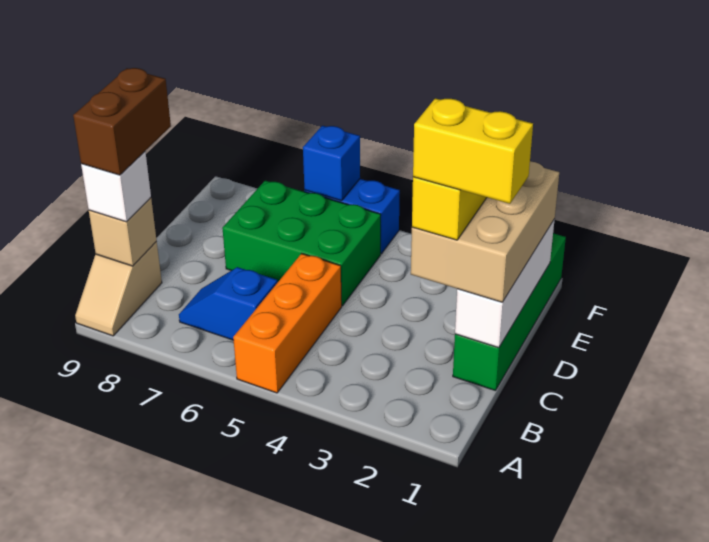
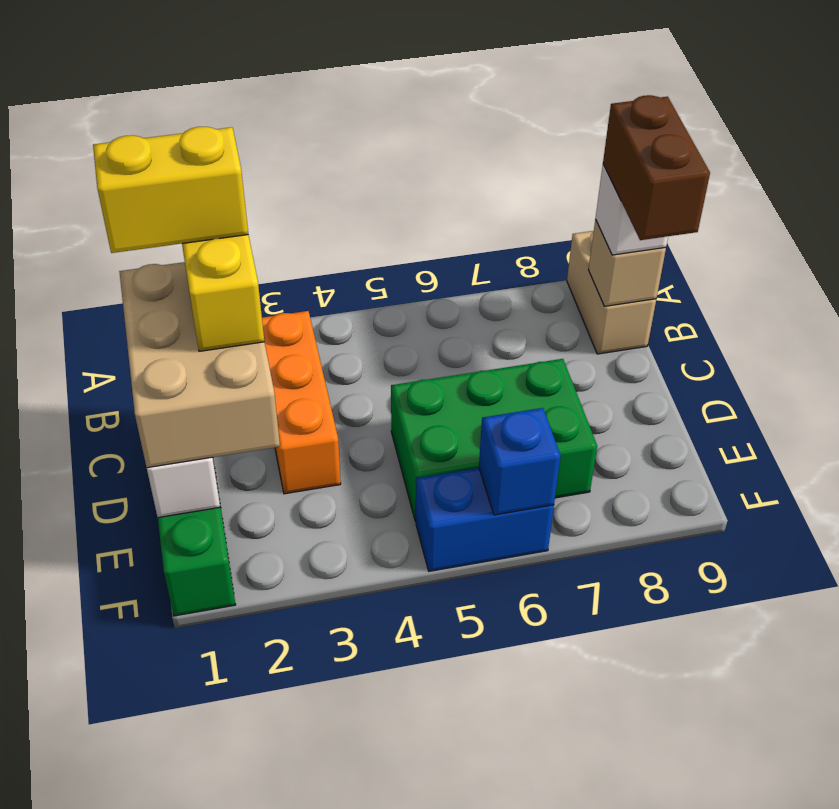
orange brick A5:C5 level 1 -> orange brick B3:D3 level 1
tan slope A9:B9 level 1 top B -> tan brick A9:B9 level 1
blue slope B6:B7 level 1 top 6 -> none

